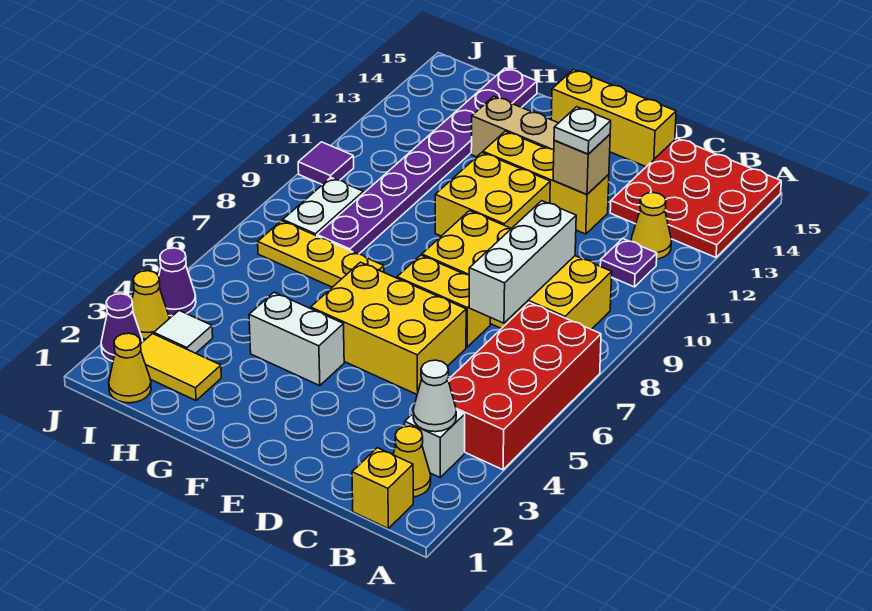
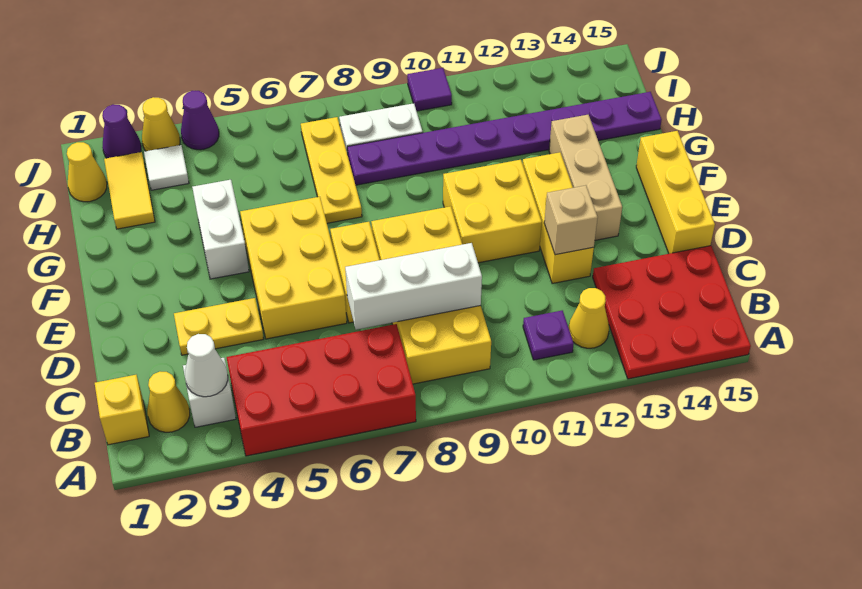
none -> yellow plate D3:D4 level 1
white plate D12 level 3 -> none

